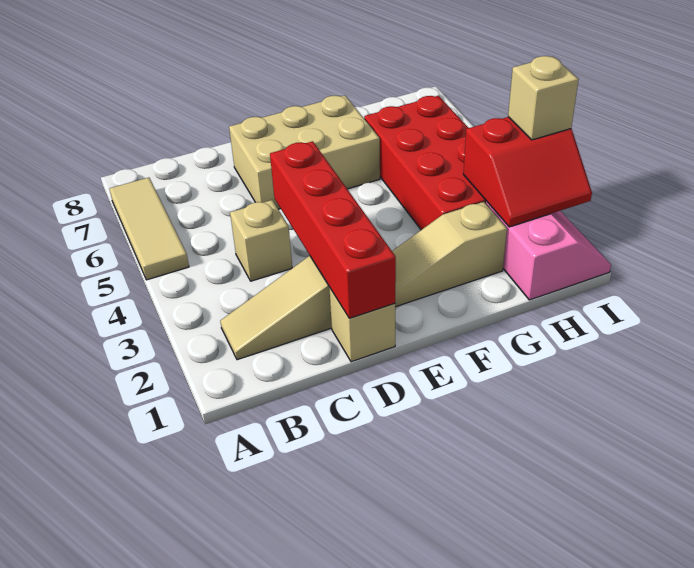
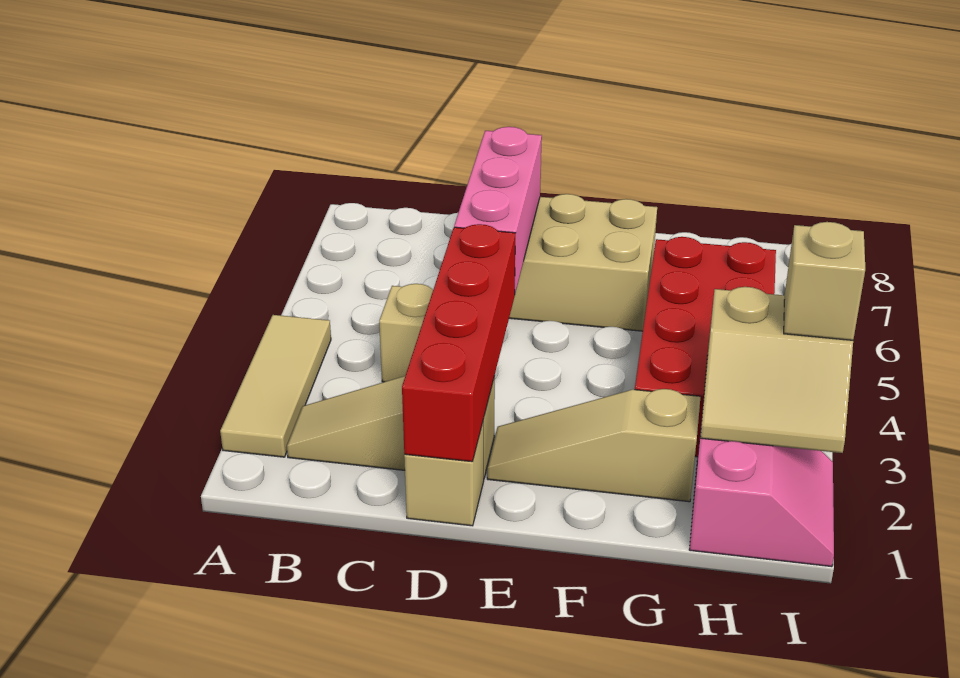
tan tile A5:A7 level 1 -> tan tile A2:A4 level 1
none -> pink brick D5:D7 level 2
red slope H2:I3 level 2 top 3 -> tan slope H2:I3 level 2 top 3

